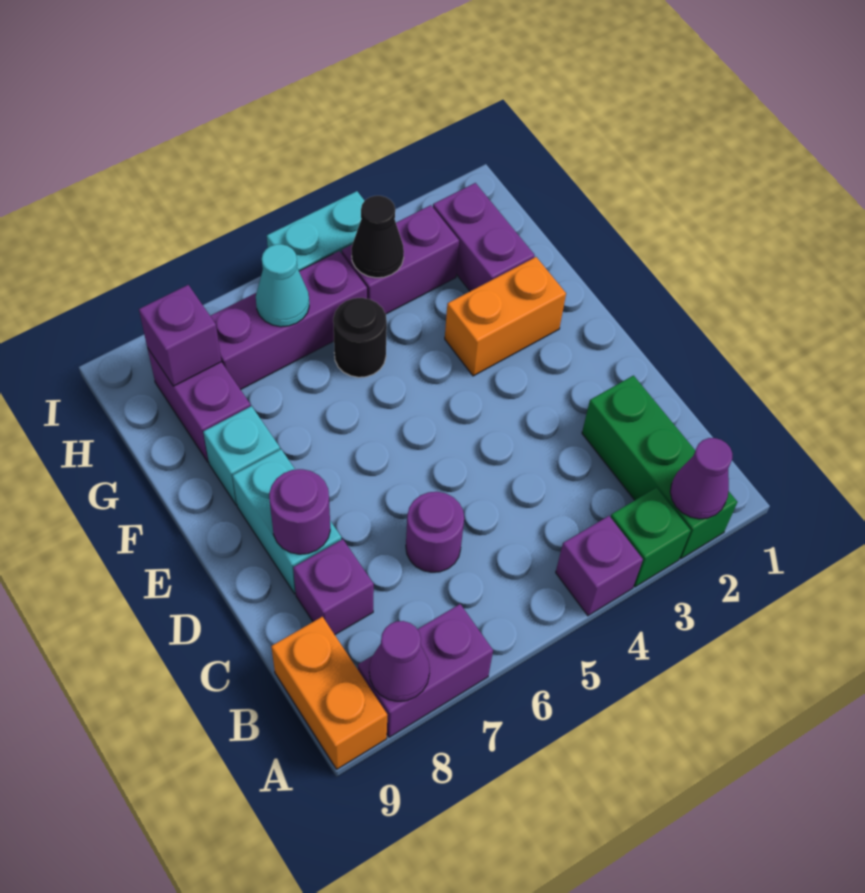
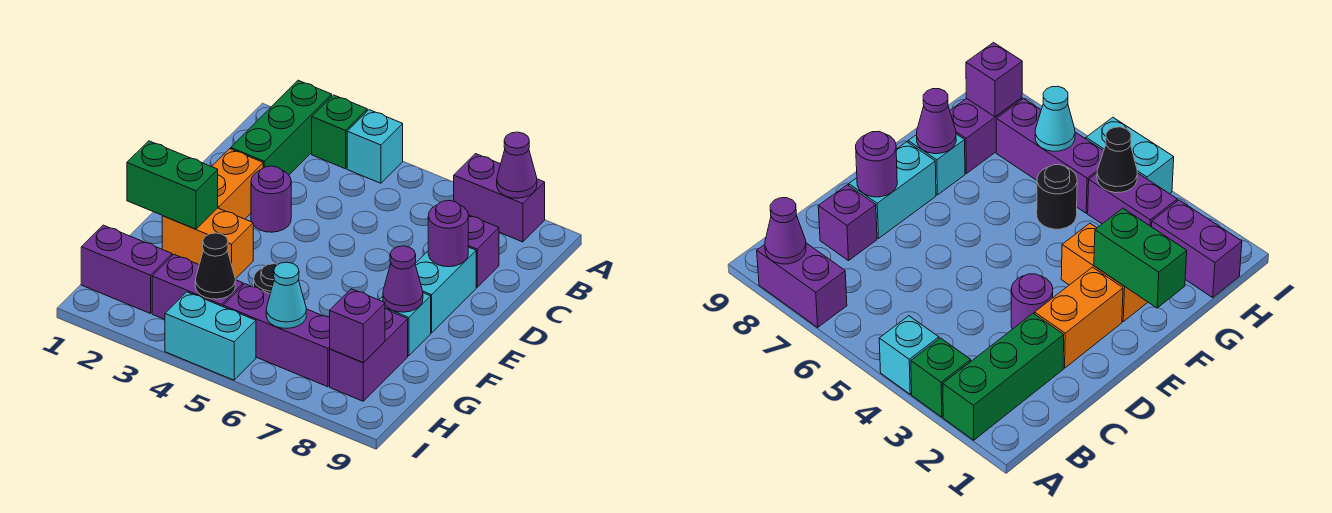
purple cone A2 level 2 -> purple cone F8 level 2
purple brick A4 level 1 -> cyan brick A4 level 1
orange brick A9:B9 level 1 -> orange brick D2:E2 level 1
purple round brick C6 level 1 -> purple round brick D3 level 1
none -> green brick F1:F2 level 2
purple brick G2:H2 level 1 -> purple brick H1:H2 level 1

